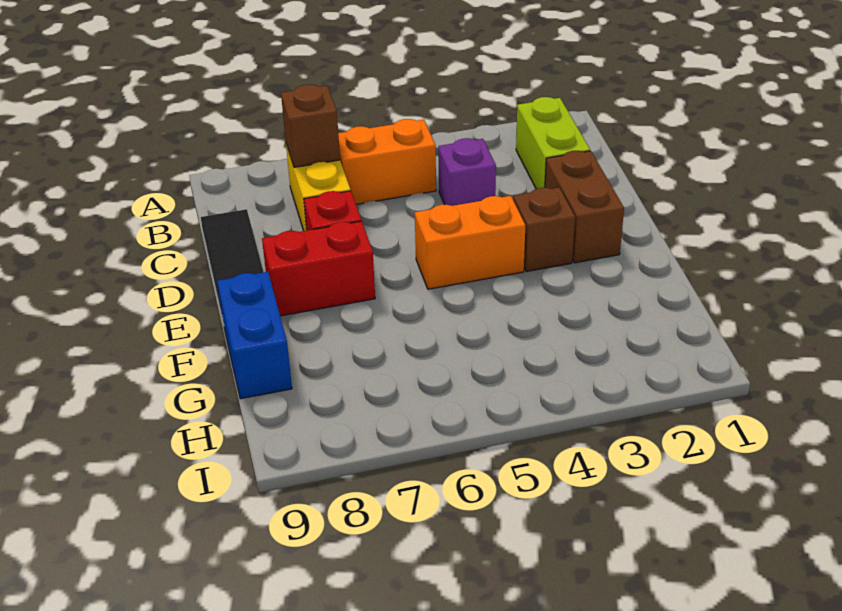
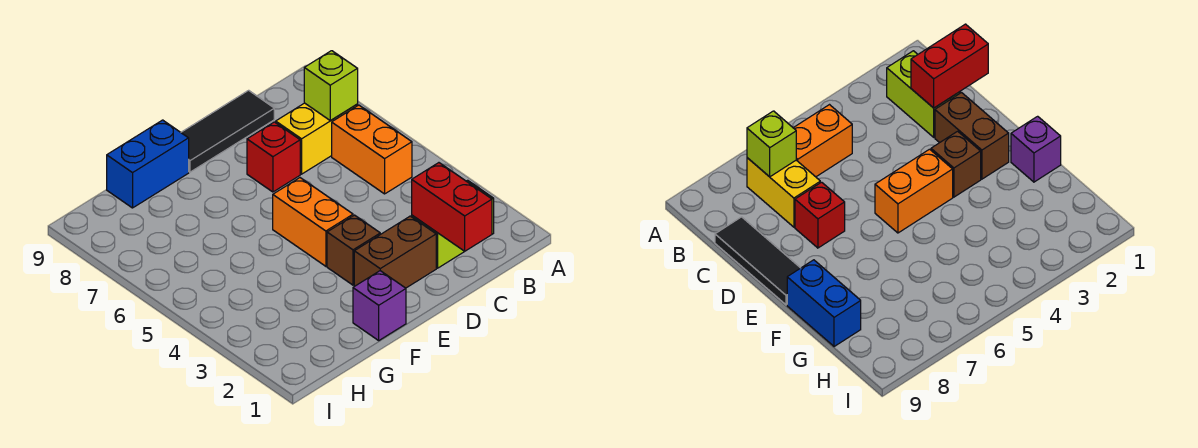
brown brick B7 level 2 -> lime brick B7 level 2
purple brick C4 level 1 -> purple brick F1 level 1
red brick E7:E8 level 1 -> red brick C1:C2 level 2

